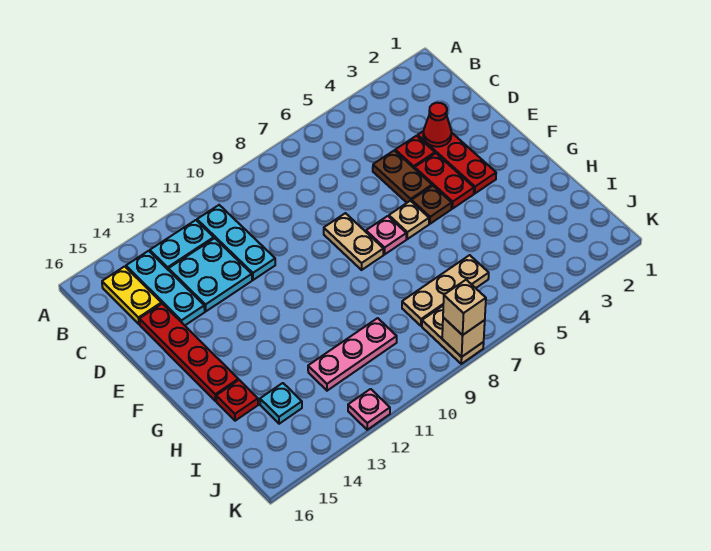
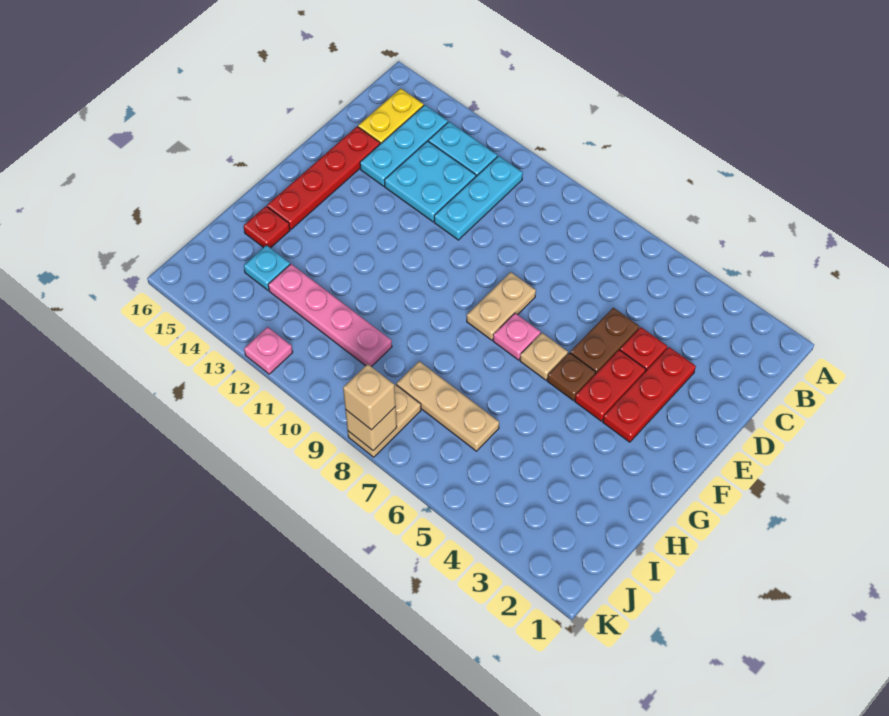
red cone D3 level 2 -> none
pink plate I10:I12 level 1 -> pink plate I10:I13 level 1

